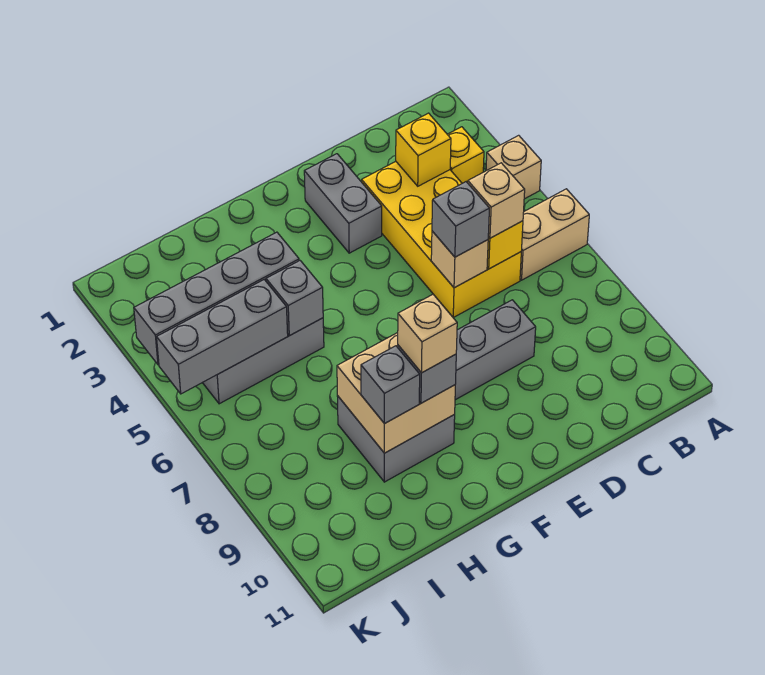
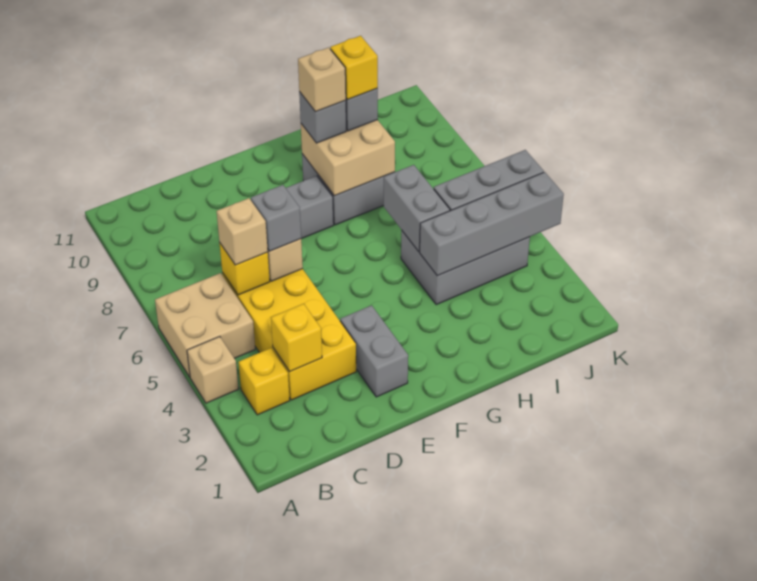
tan brick A6:B6 level 1 -> tan brick A5:B6 level 1
grey brick H5 level 2 -> grey brick H5:H6 level 2
none -> yellow brick H9 level 4

